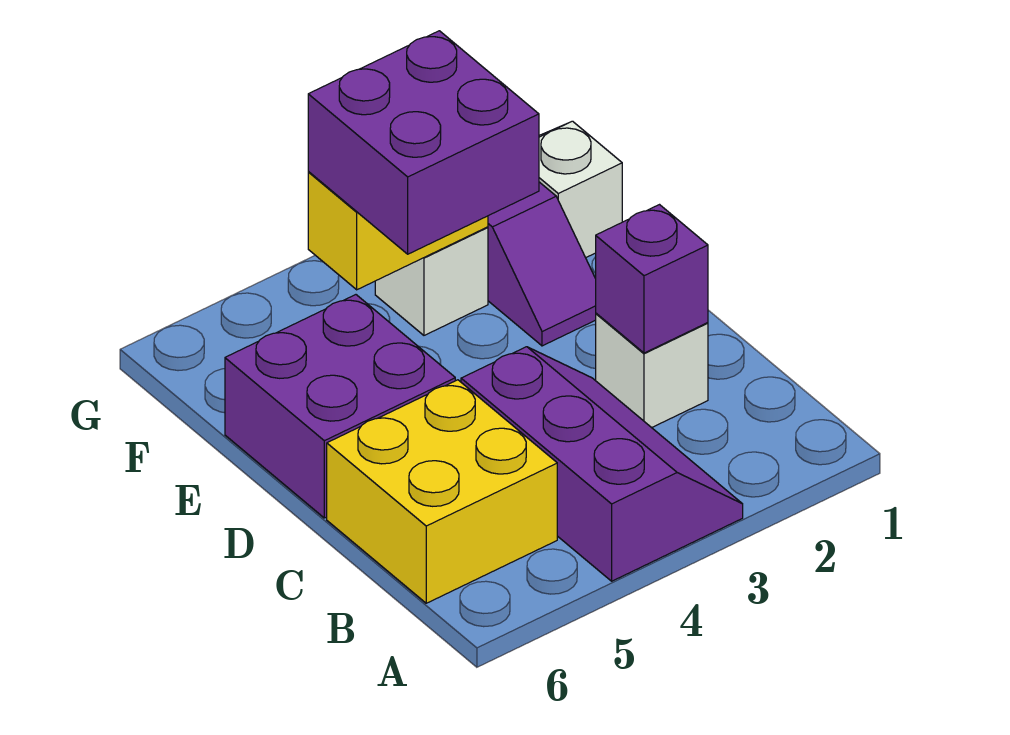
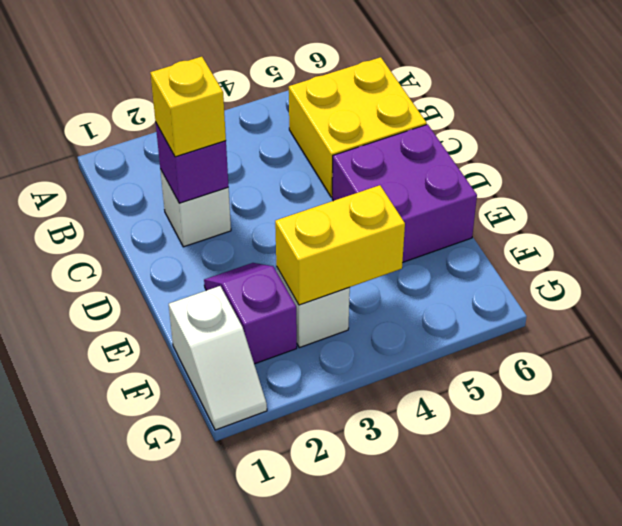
purple slope A3:C4 level 1 top 4 -> none
none -> yellow brick C2 level 3
purple brick E3:F4 level 3 -> none

